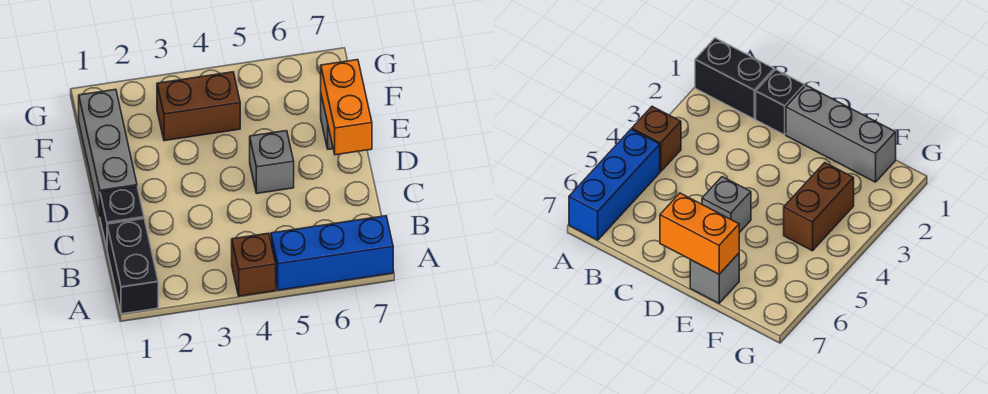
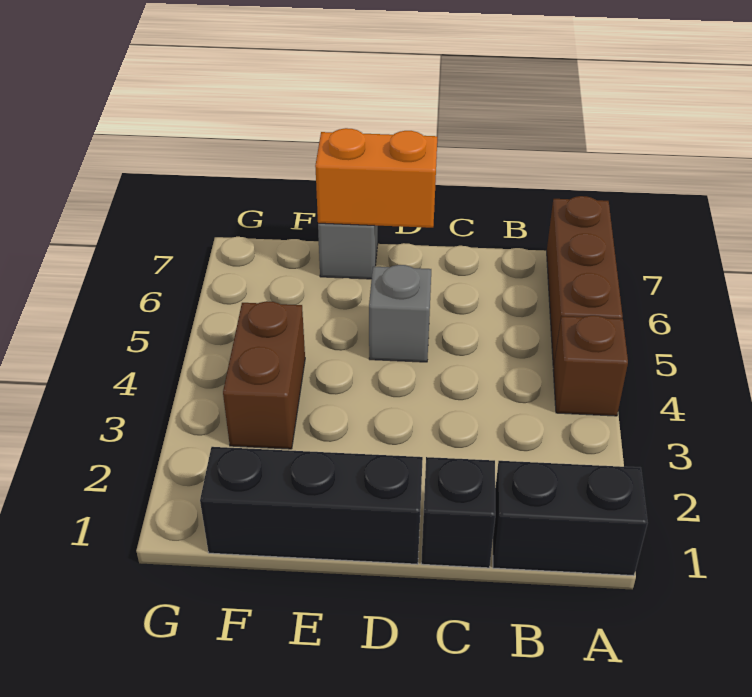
blue brick A5:A7 level 1 -> brown brick A5:A7 level 1
grey brick D1:F1 level 1 -> black brick D1:F1 level 1

